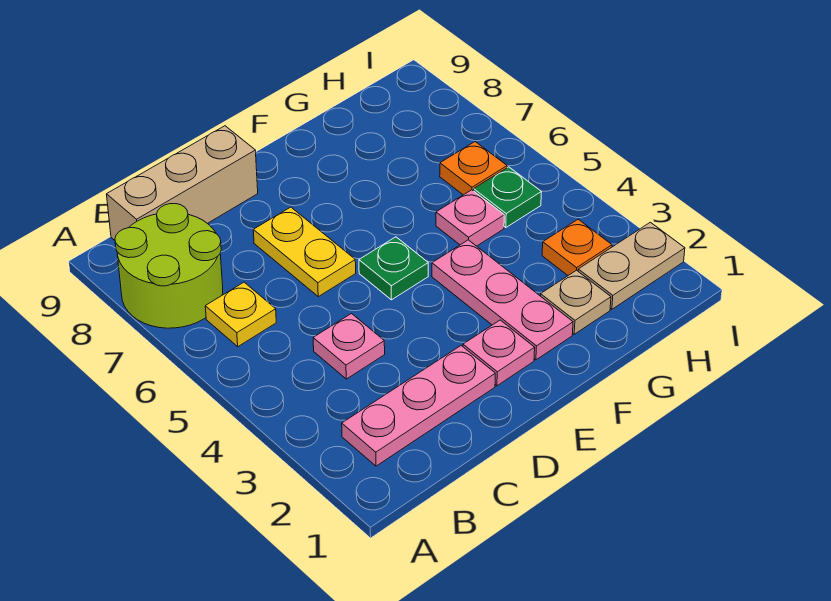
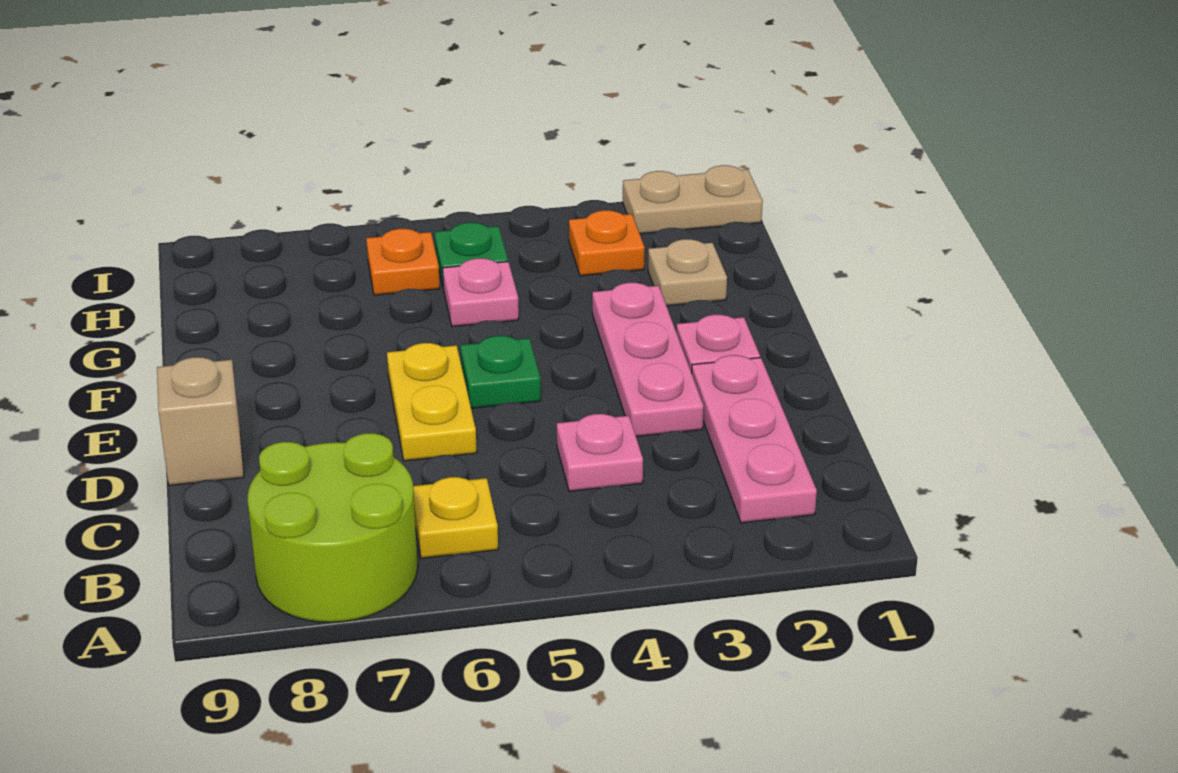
tan brick B9:D9 level 1 -> tan brick D9 level 1
yellow plate D6:D7 level 1 -> yellow plate D6:E6 level 1
pink plate F2:F4 level 1 -> pink plate D3:F3 level 1
tan plate H2:I2 level 1 -> tan plate I1:I2 level 1

